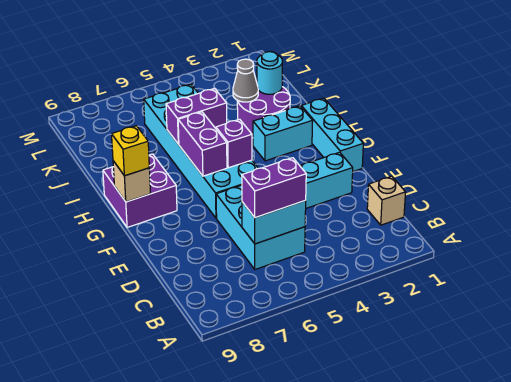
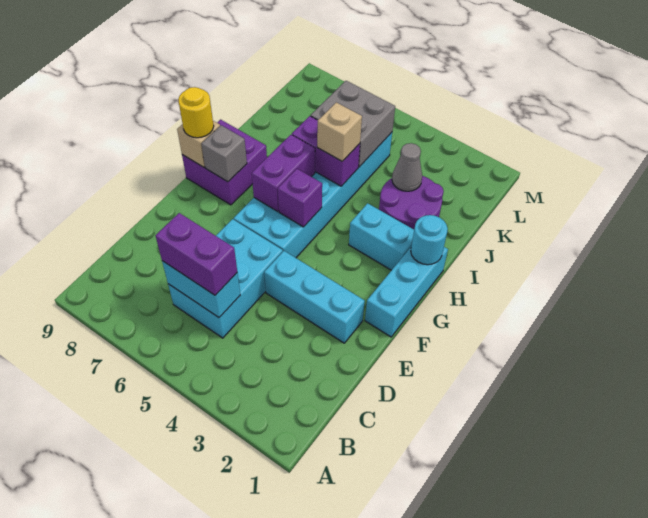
tan brick C1 level 1 -> tan brick I5 level 3
none -> grey brick G8 level 2
yellow brick G9 level 3 -> yellow round brick G9 level 3
cyan round brick J2 level 2 -> cyan round brick H1 level 2
none -> grey brick J5:K6 level 2

